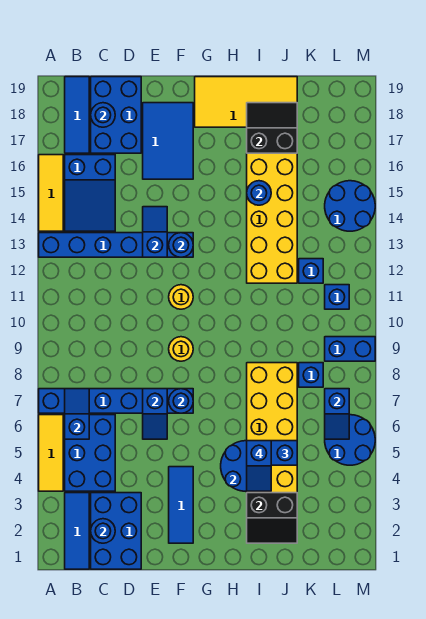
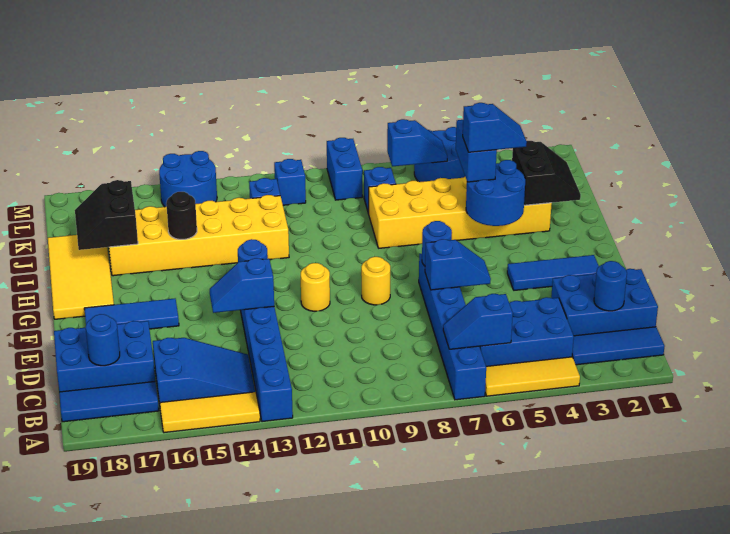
blue tile E16:F18 level 1 -> blue tile F16:F18 level 1
blue round brick I15 level 2 -> black round brick I15 level 2

